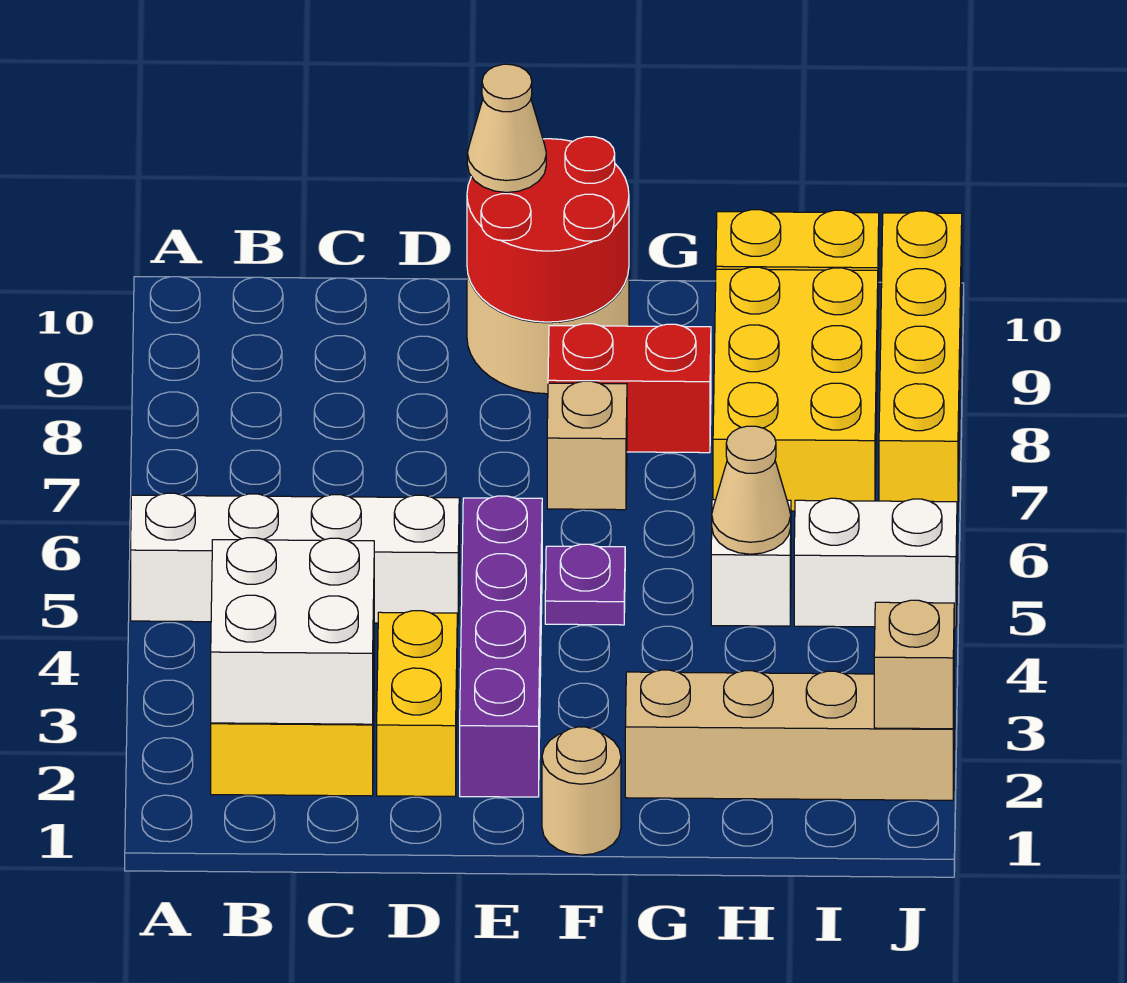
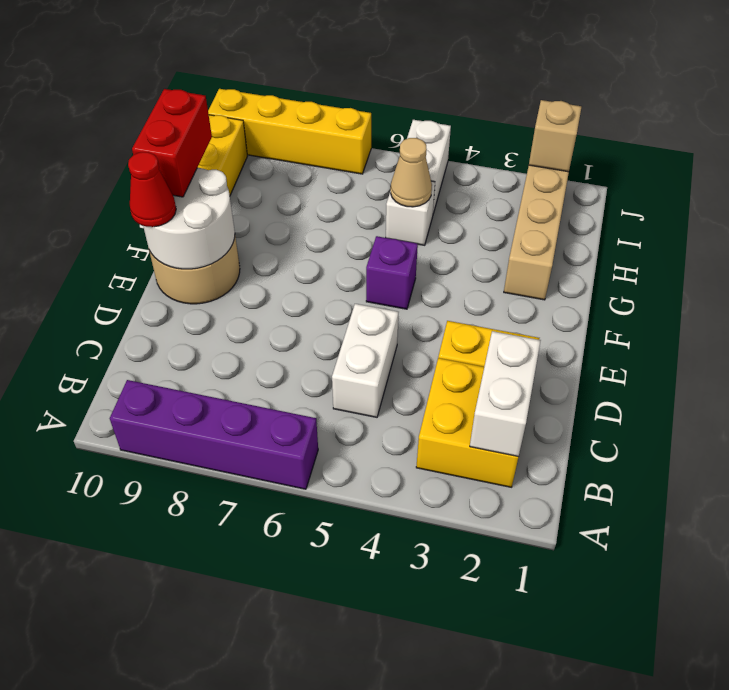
white brick A5:D5 level 1 -> white brick C5:D5 level 1
white brick B2:C3 level 2 -> white brick B2:C2 level 2
purple brick E2:E5 level 1 -> purple brick A6:A9 level 1
red round brick E9:F10 level 2 -> white round brick E9:F10 level 2
tan cone E10 level 3 -> red cone E10 level 3
tan round brick F1 level 1 -> none
purple plate F5 level 1 -> purple brick F5 level 1
tan brick F7 level 1 -> none
red brick F8:G8 level 1 -> red brick F10:G10 level 3
yellow brick H7:I9 level 1 -> none

